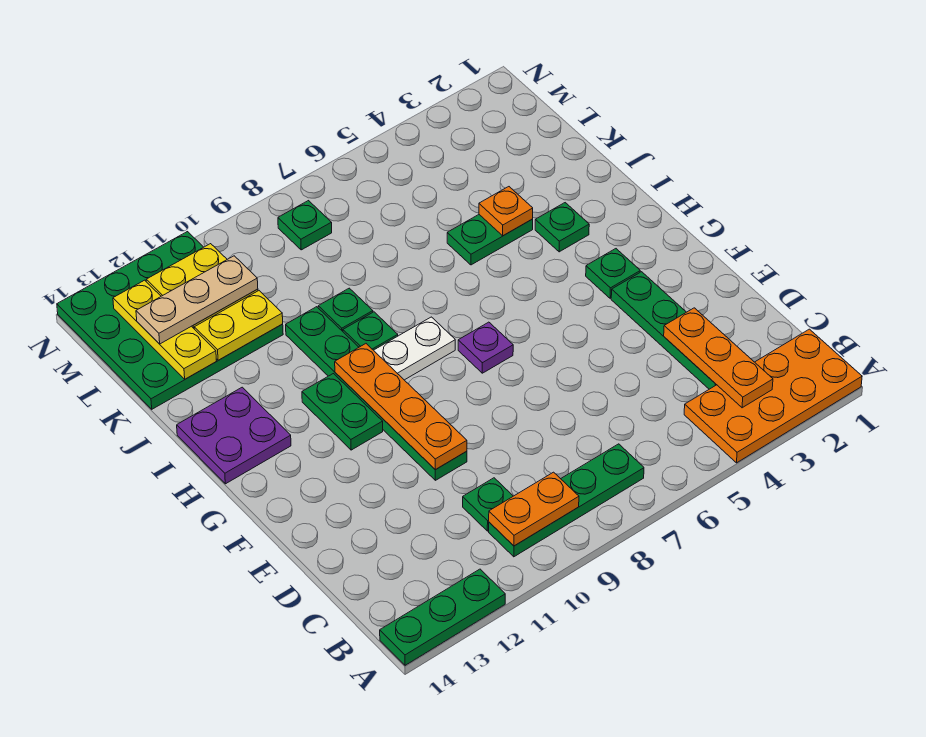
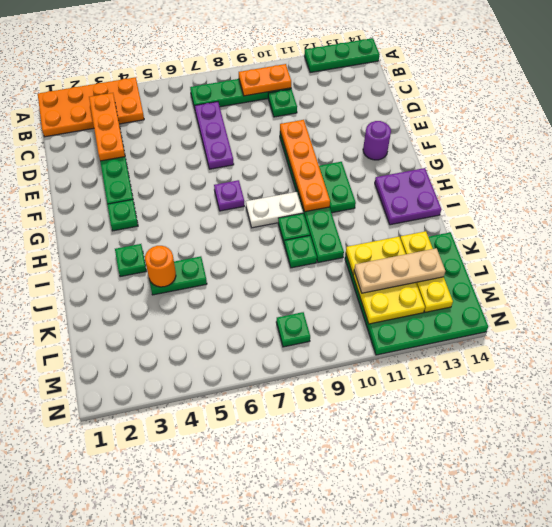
none -> purple plate C7:E7 level 1
none -> purple round brick F13 level 1
orange plate J4 level 2 -> orange round brick J4 level 2

